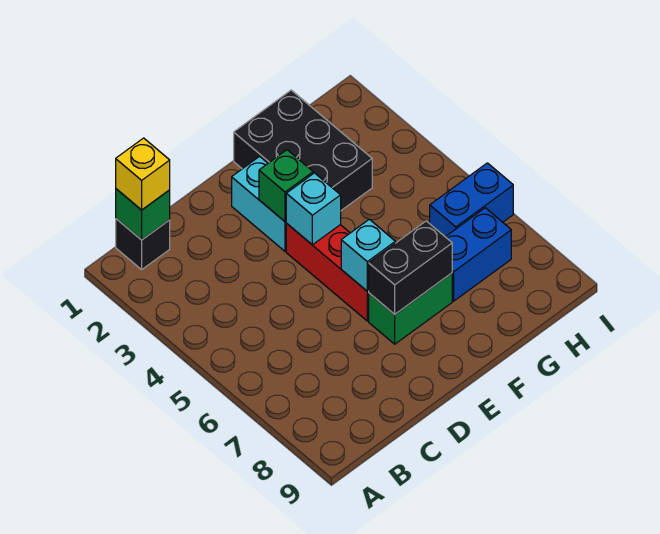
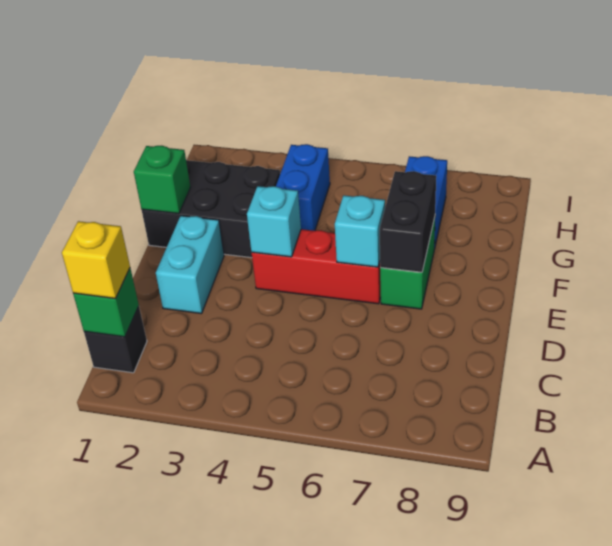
cyan brick E2:E3 level 1 -> cyan brick D2:E2 level 1
green brick E3 level 2 -> green brick F1 level 2
blue brick H6:I6 level 1 -> blue brick G4:H4 level 1

